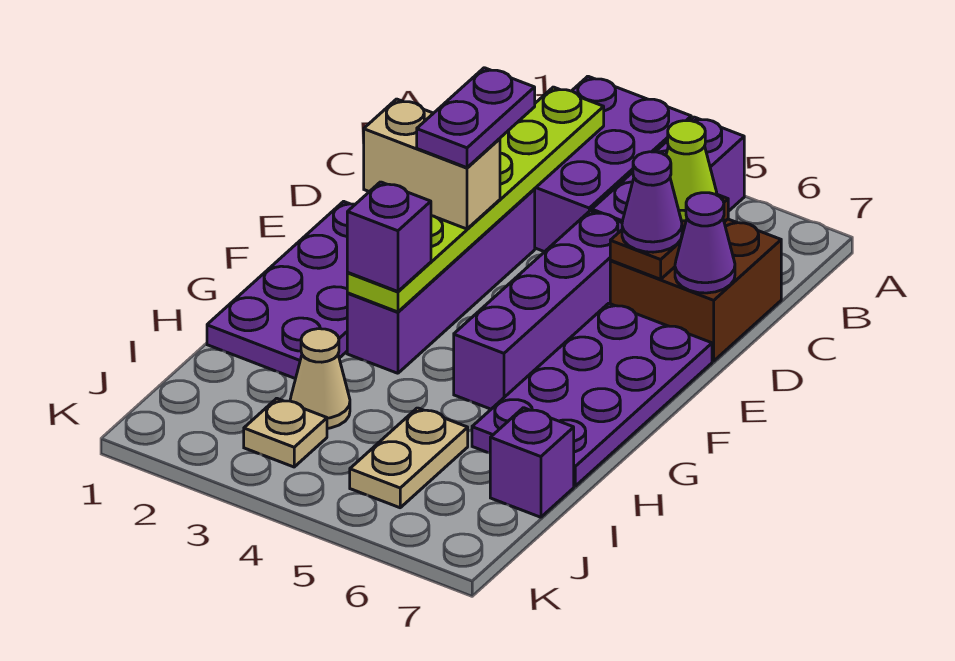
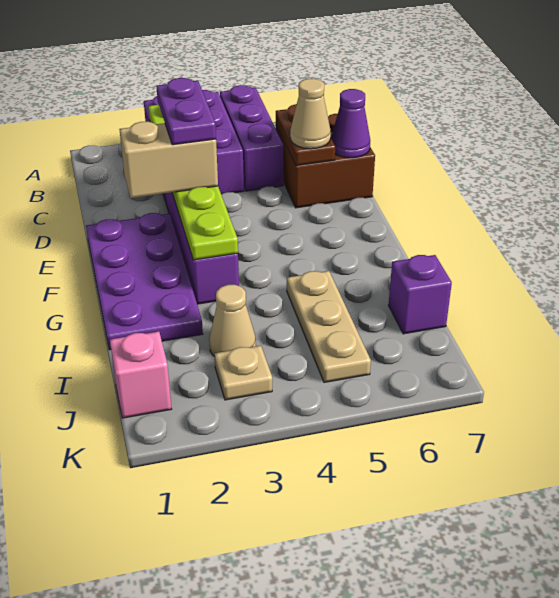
lime cone C6 level 3 -> none
purple brick D5:G5 level 1 -> none
purple cone D6 level 3 -> tan cone D6 level 3
purple plate E6:H7 level 1 -> none
purple brick G3 level 3 -> none
tan plate I5:J5 level 1 -> tan plate H5:J5 level 1
none -> pink brick J1 level 1

